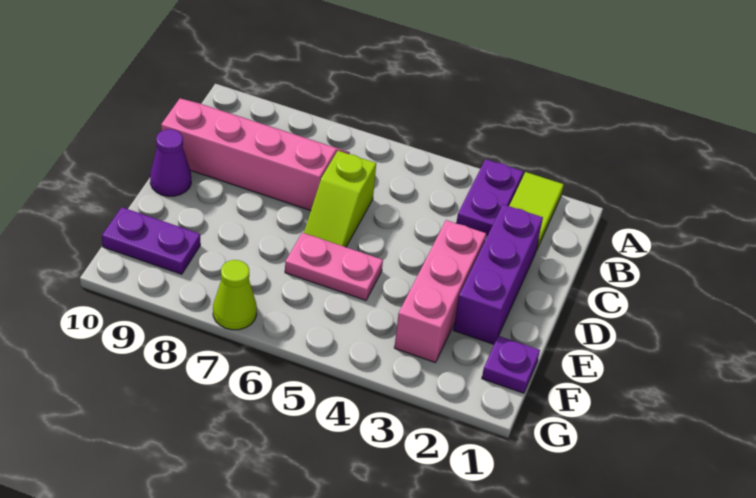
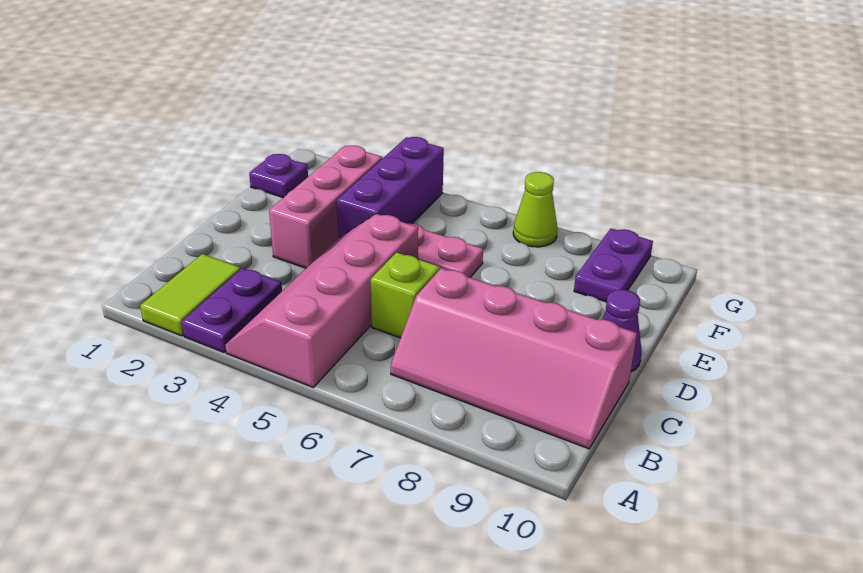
none -> pink slope A4:D5 level 1 top 5
purple brick C2:E2 level 1 -> purple brick E4:G4 level 1
purple plate F9:F10 level 1 -> purple plate F9:G9 level 1

